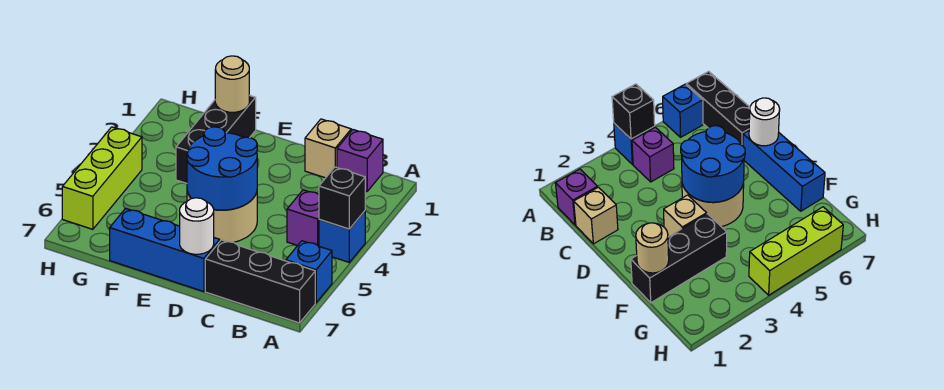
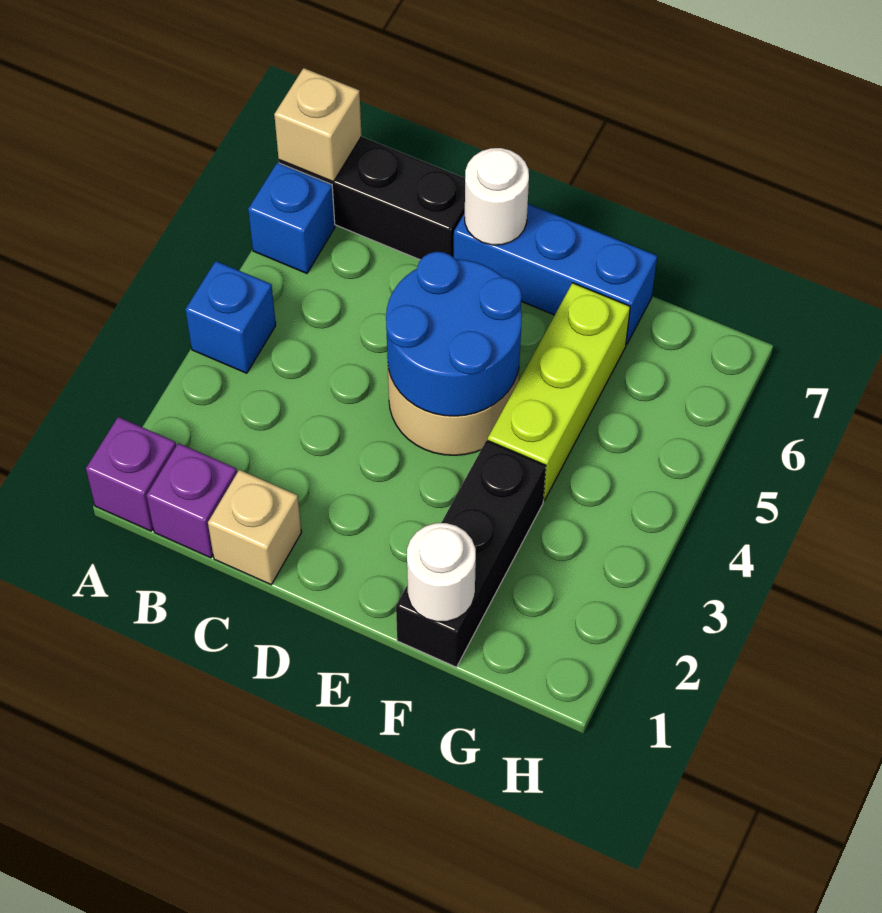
black brick A4 level 2 -> none
purple brick B4 level 1 -> purple brick A1 level 1
tan brick E3 level 1 -> tan brick A7 level 2
tan round brick F1 level 2 -> white round brick F1 level 2
lime brick H4:H6 level 1 -> lime brick F4:F6 level 1

